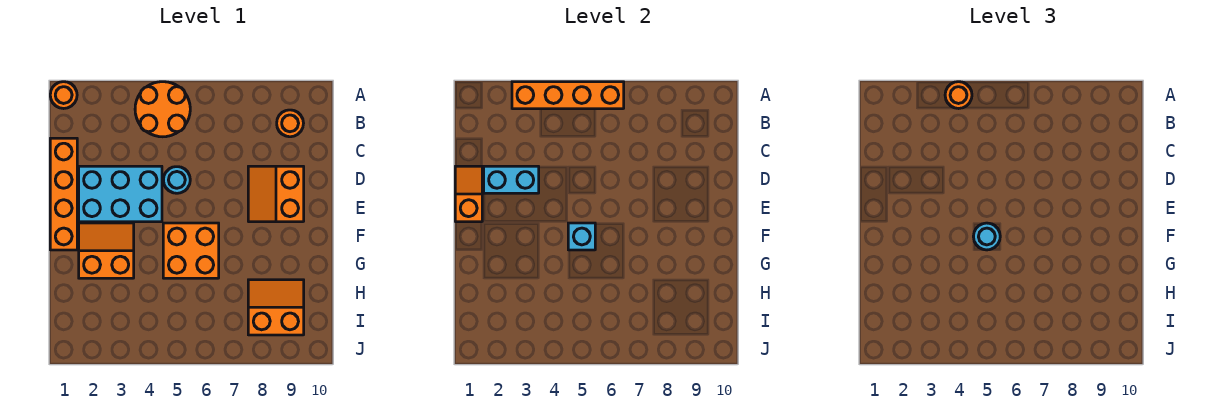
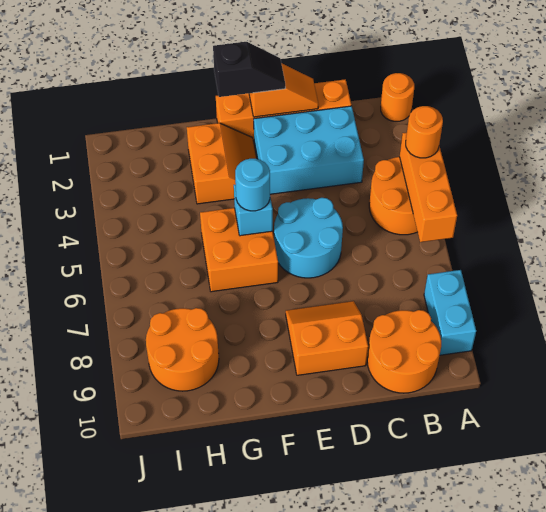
orange brick A3:A6 level 2 -> orange brick A4:A6 level 2
orange round brick B9 level 1 -> orange round brick B9:C10 level 1
cyan brick D2:E4 level 1 -> cyan brick C2:E3 level 1
cyan brick D2:D3 level 2 -> cyan brick A8:A9 level 1
cyan round brick D5 level 1 -> cyan round brick D5:E6 level 1
none -> black slope E1:F1 level 3 top F
orange slope H8:I9 level 1 top I -> orange round brick H8:I9 level 1

